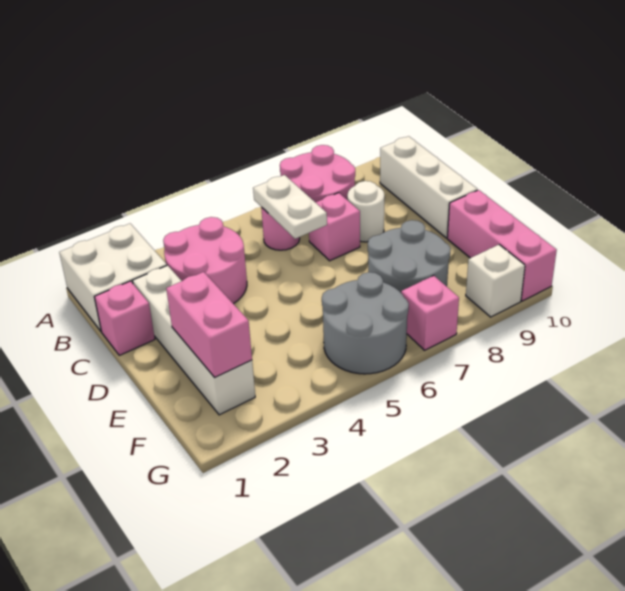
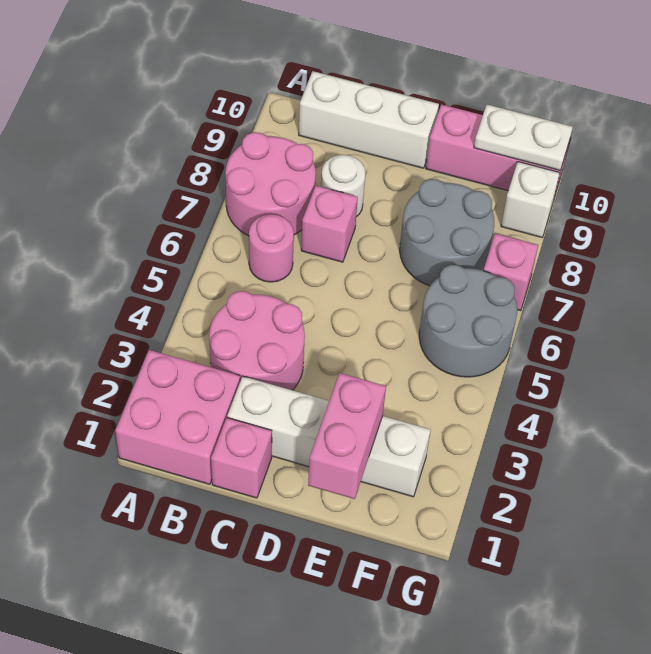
white brick A1:B2 level 1 -> pink brick A1:B2 level 1
white plate B6:C6 level 2 -> white plate F10:G10 level 2
pink brick E2:F2 level 2 -> pink brick E1:E2 level 2

